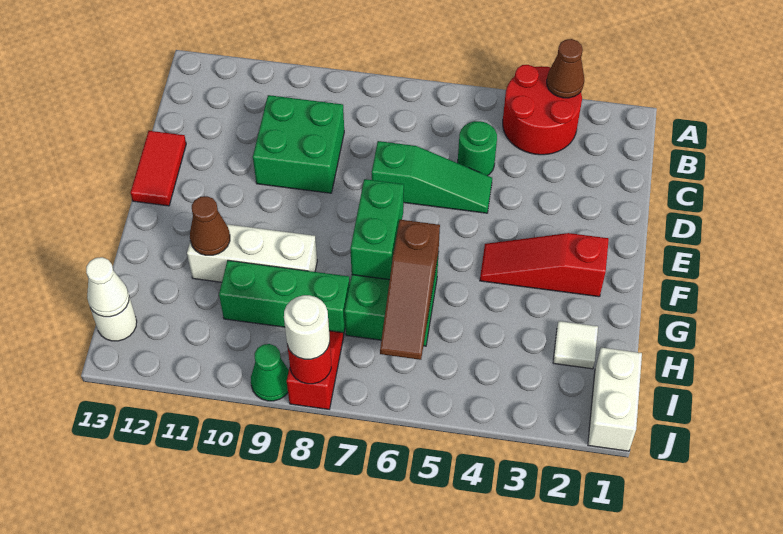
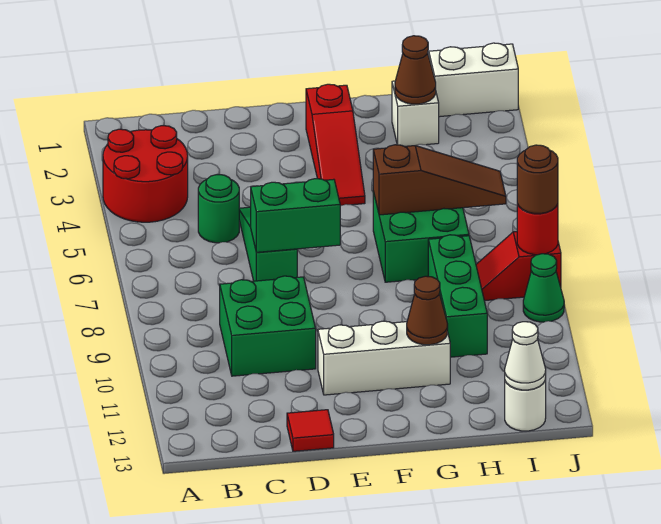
brown cone A3 level 2 -> brown cone H2 level 2
red tile D13:E13 level 1 -> red tile D13 level 1
green brick F7:G7 level 2 -> green brick D7:E7 level 2
white brick G9:G11 level 1 -> white brick E11:G11 level 1
white tile H2 level 1 -> white brick H2 level 1
white round brick J8 level 3 -> brown round brick J8 level 3

